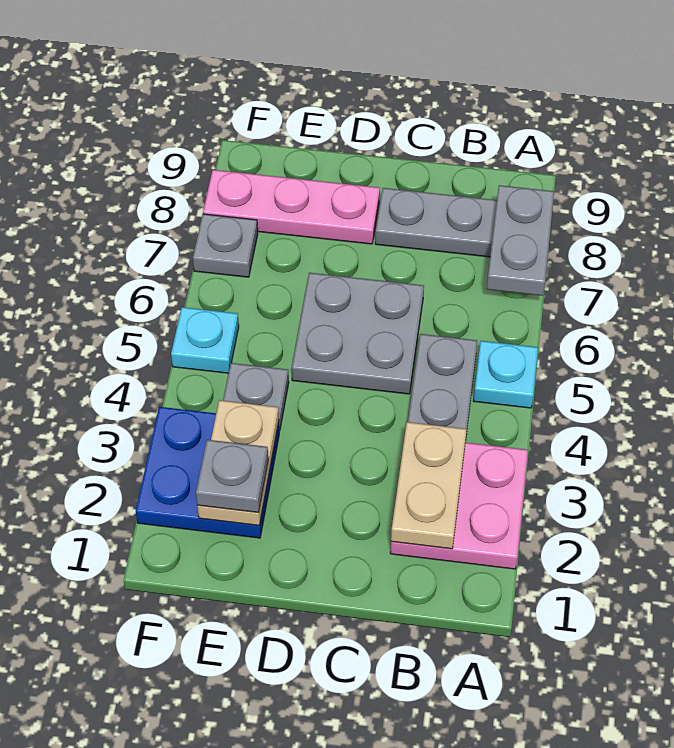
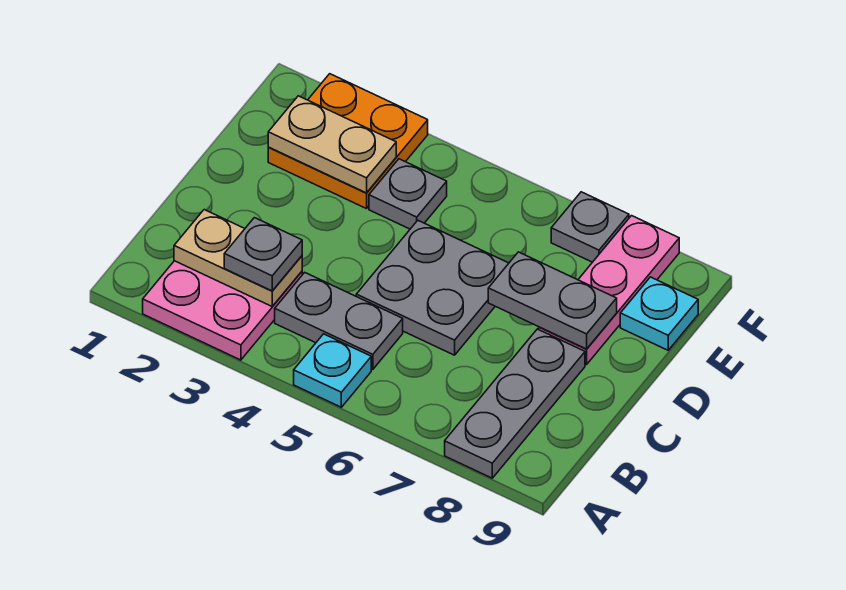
grey plate A7:A8 level 2 -> grey plate D7:D8 level 2
blue plate E2:F3 level 1 -> orange plate E2:F3 level 1
grey plate E2 level 3 -> grey plate B3 level 3
cyan plate F5 level 1 -> cyan plate E9 level 1

